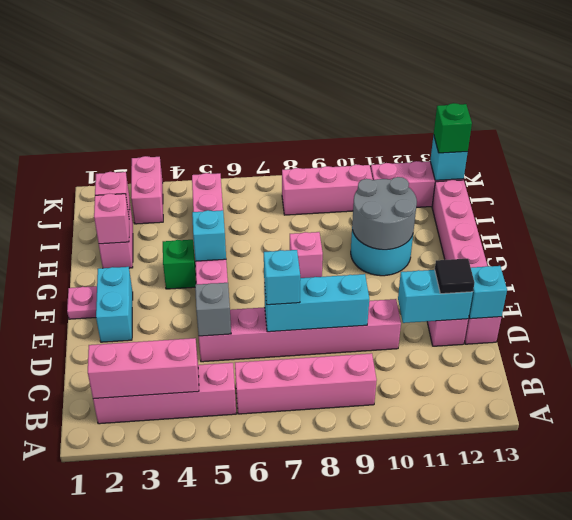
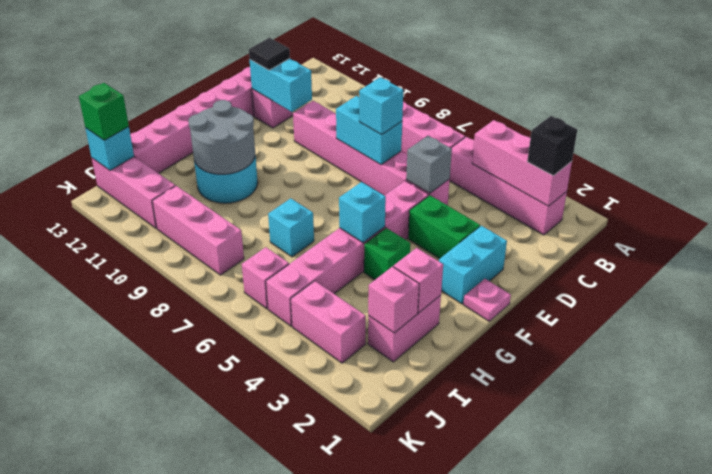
none -> black brick B2 level 3
cyan brick D7:D9 level 2 -> cyan brick D7:D8 level 2
cyan brick D13 level 2 -> cyan brick H7 level 1
none -> green brick E3:E4 level 1
pink brick G8 level 1 -> pink brick J6 level 1
pink brick J3:K3 level 1 -> pink brick J3:J4 level 1

